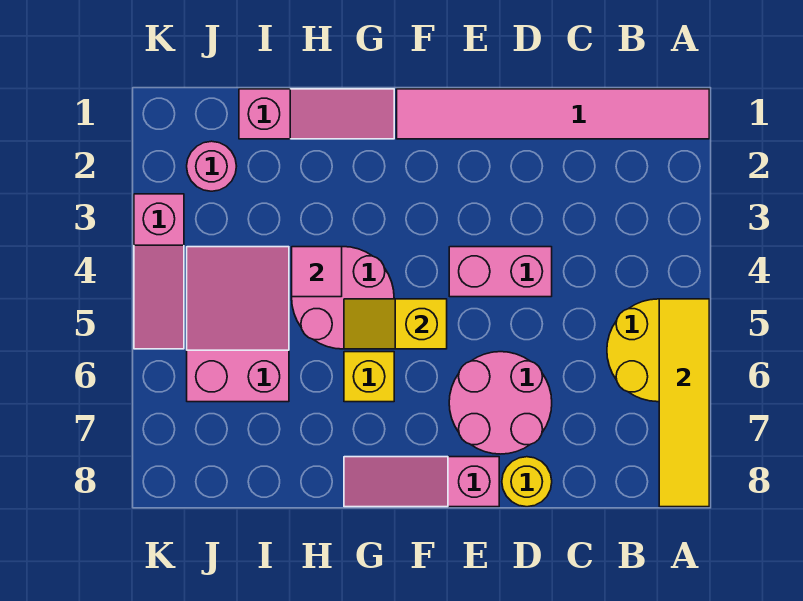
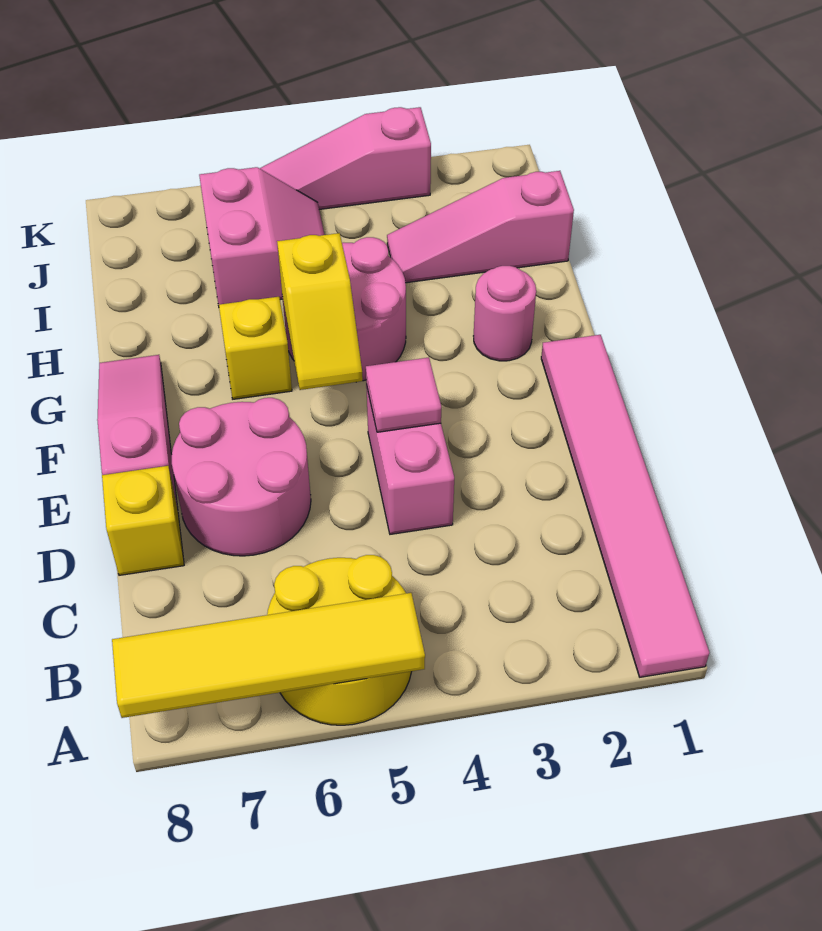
yellow round brick D8 level 1 -> yellow brick D8 level 1
yellow slope F5:G5 level 2 top F -> yellow slope F5:G5 level 2 top G
pink slope G1:I1 level 1 top I -> pink slope I1:I3 level 1 top 1
pink tile H4 level 2 -> pink tile E4 level 2
pink slope I4:J6 level 1 top 6 -> pink slope I5:J6 level 1 top 6
pink round brick J2 level 1 -> pink round brick G2 level 1

